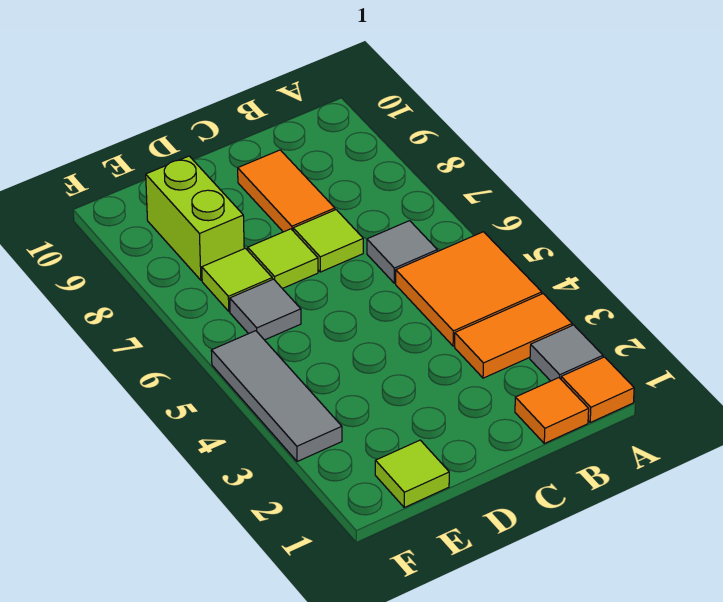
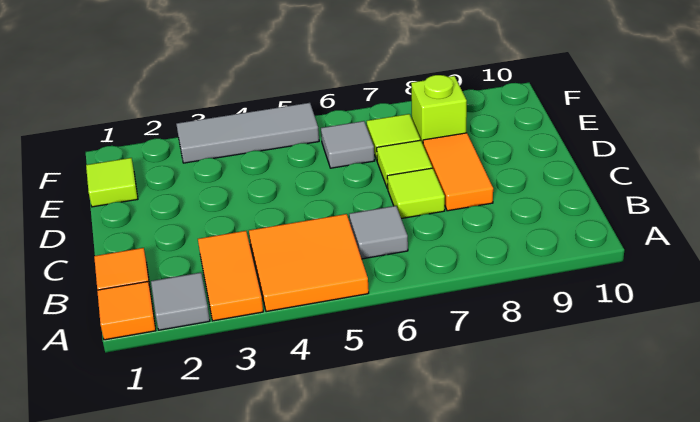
orange tile C8:C9 level 1 -> orange tile C8:D8 level 1
lime brick E8:E9 level 1 -> lime brick E8 level 1

